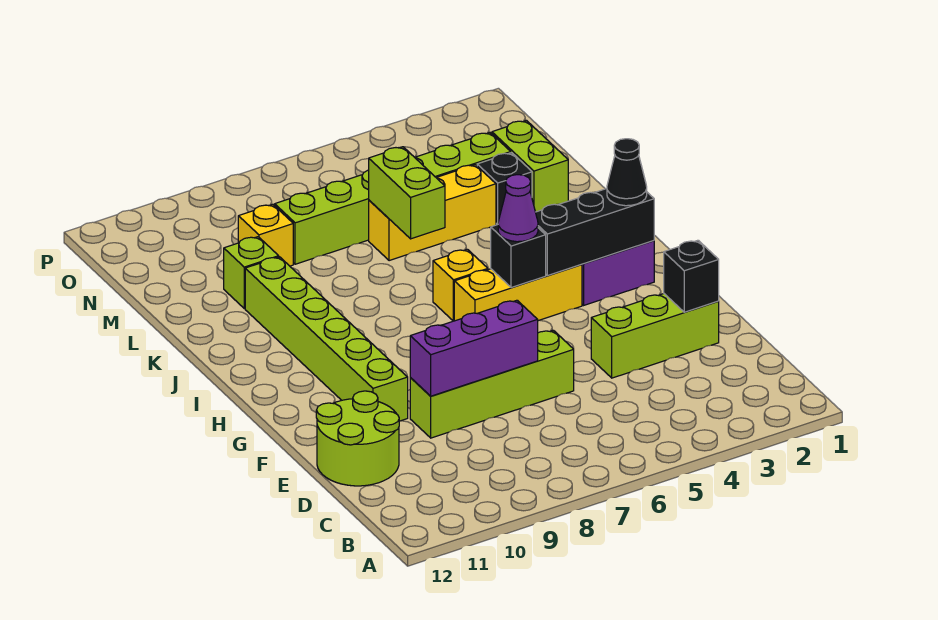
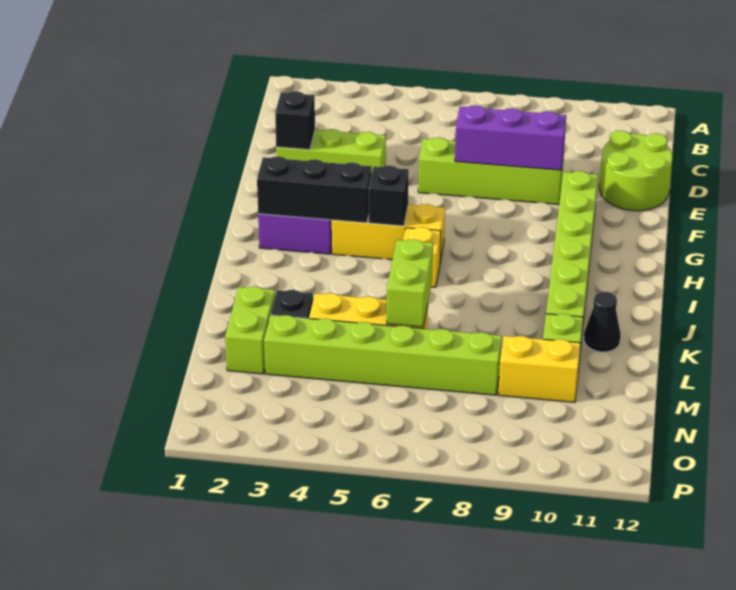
black cone H2 level 3 -> black cone K11 level 1
purple cone H5 level 3 -> none
yellow brick M9 level 1 -> yellow brick M9:M10 level 1

